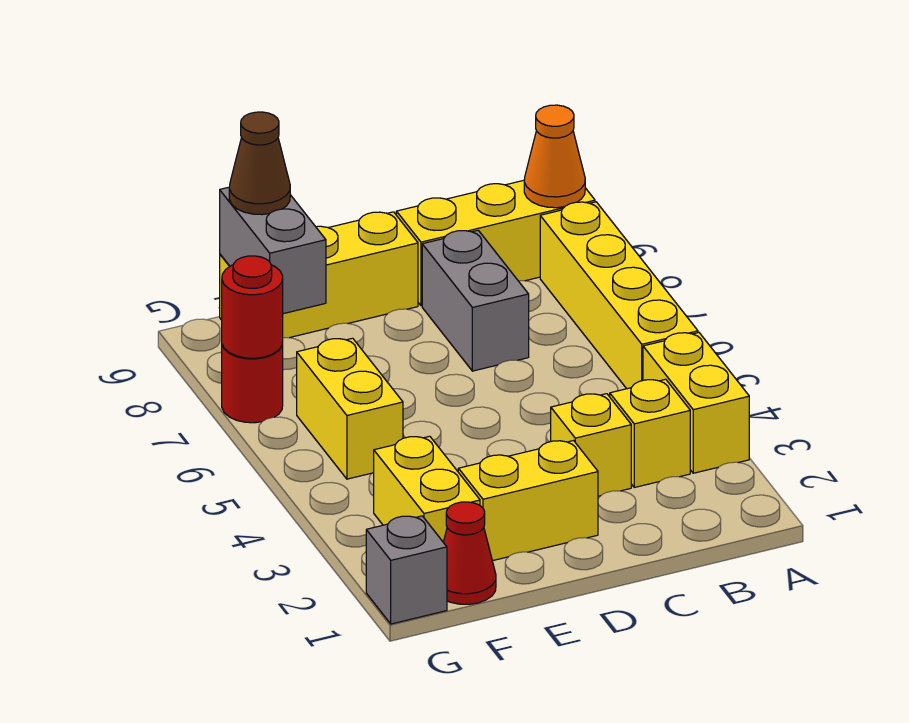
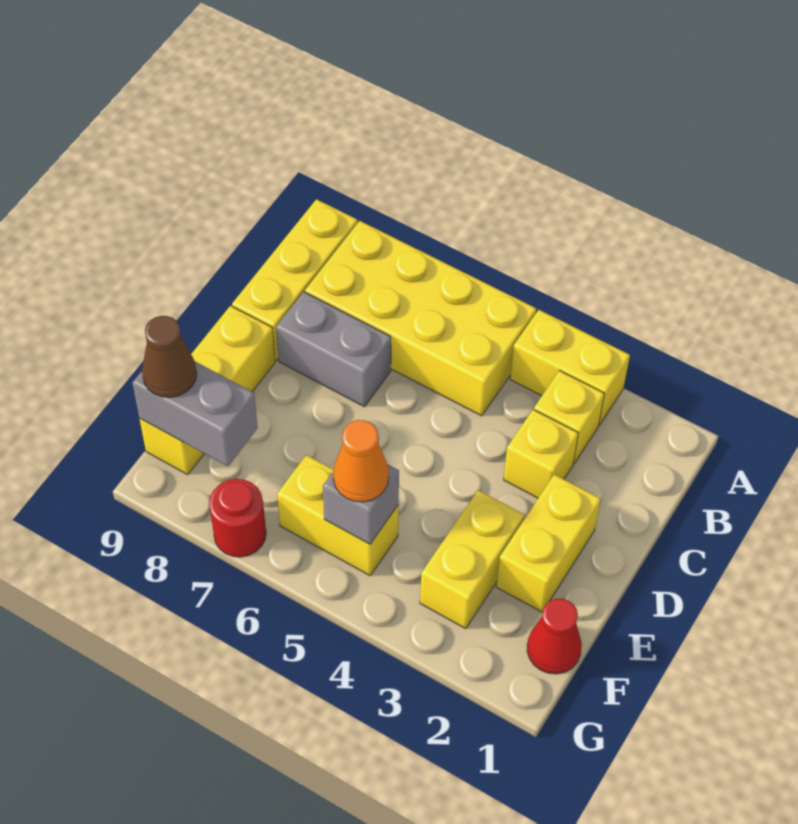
yellow brick A5:A8 level 1 -> yellow brick A5:B8 level 1
orange cone A9 level 2 -> orange cone F5 level 3
yellow brick F2:F3 level 1 -> yellow brick E3:F3 level 1
grey brick G1 level 1 -> grey brick F5 level 2
red round brick G7 level 2 -> none

